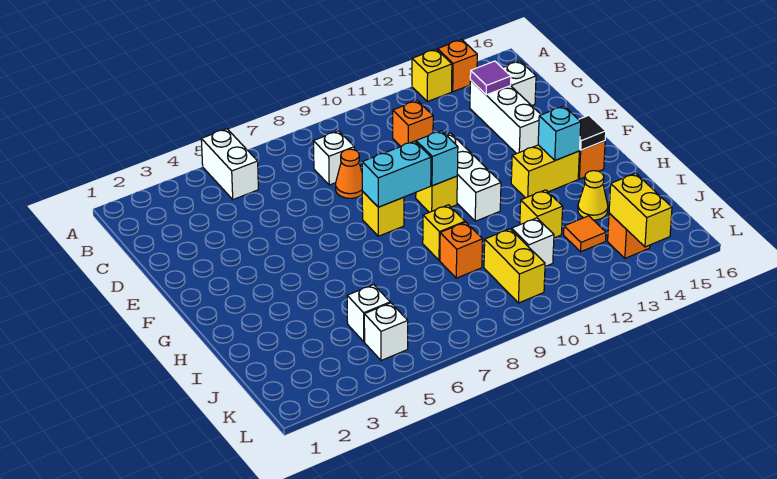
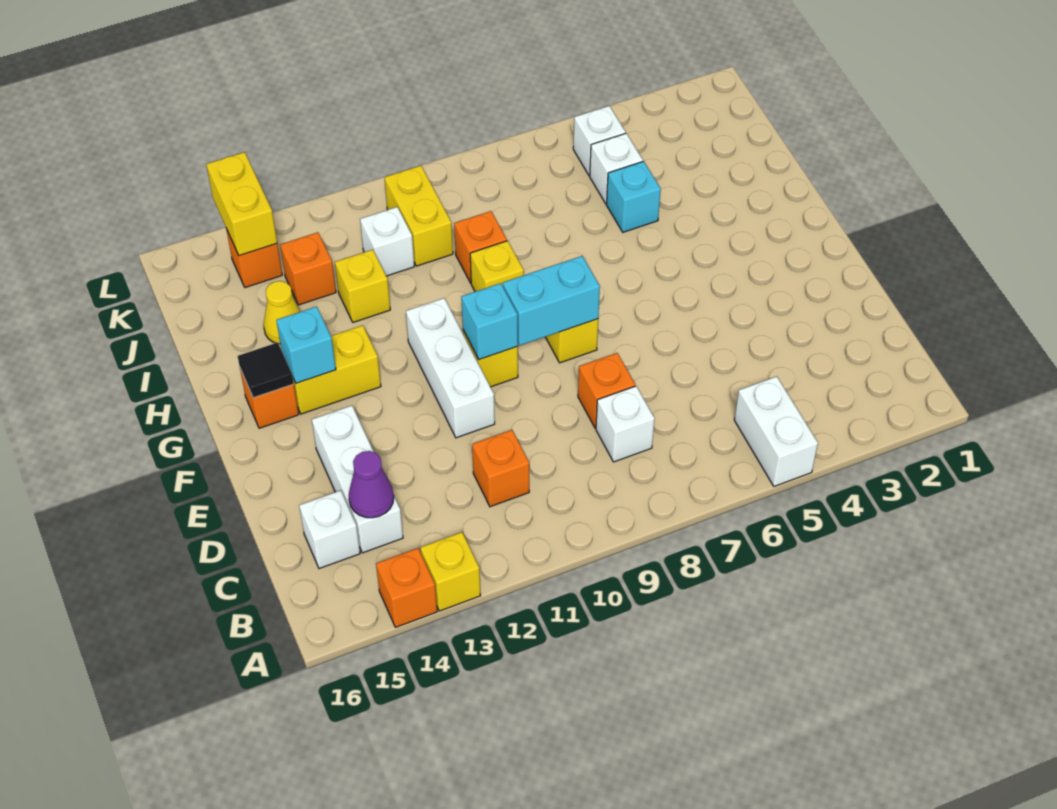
purple tile C14 level 2 -> purple cone C14 level 2
orange cone D8 level 1 -> orange brick D8 level 1
none -> cyan brick I5 level 1
orange tile J13 level 1 -> orange brick J13 level 1

